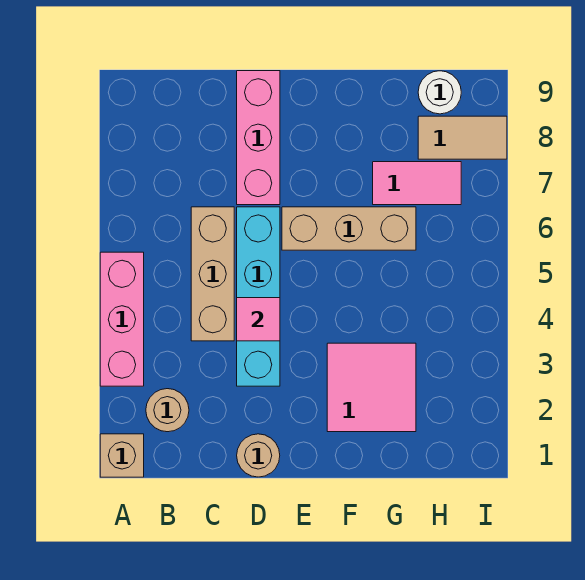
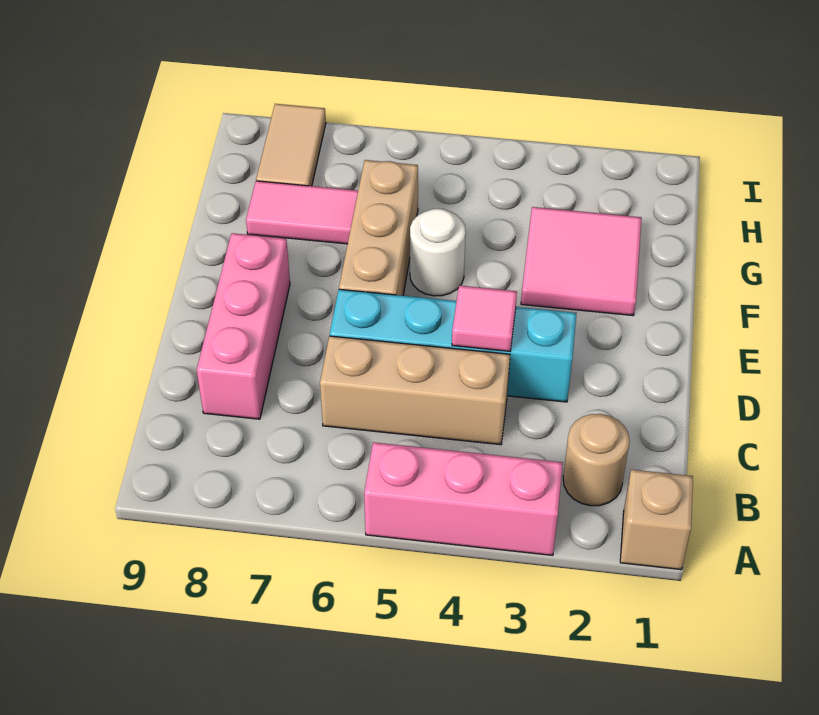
tan round brick D1 level 1 -> none
pink brick D7:D9 level 1 -> pink brick C8:E8 level 1
pink tile G7:H7 level 1 -> pink tile G7:G8 level 1
white round brick H9 level 1 -> white round brick F5 level 1

